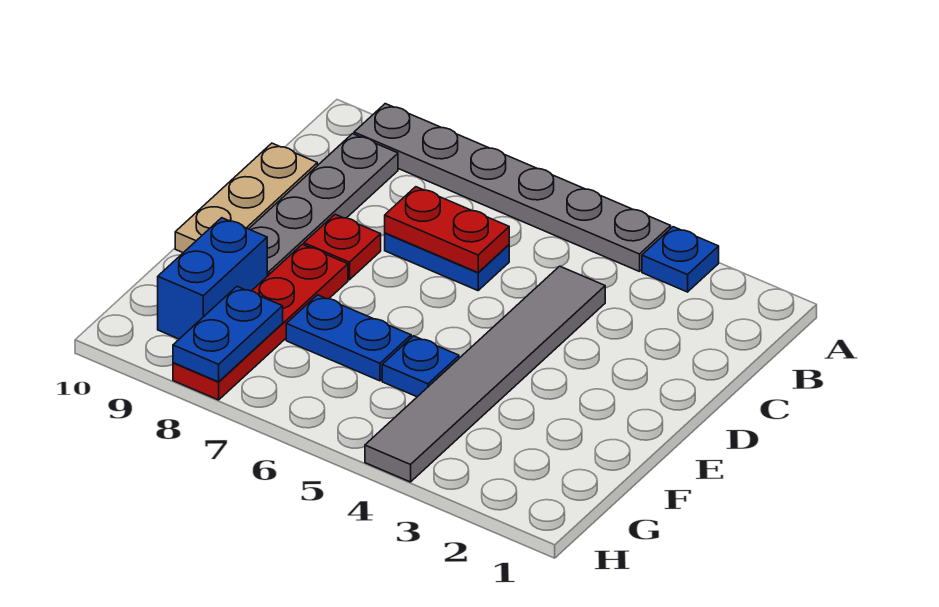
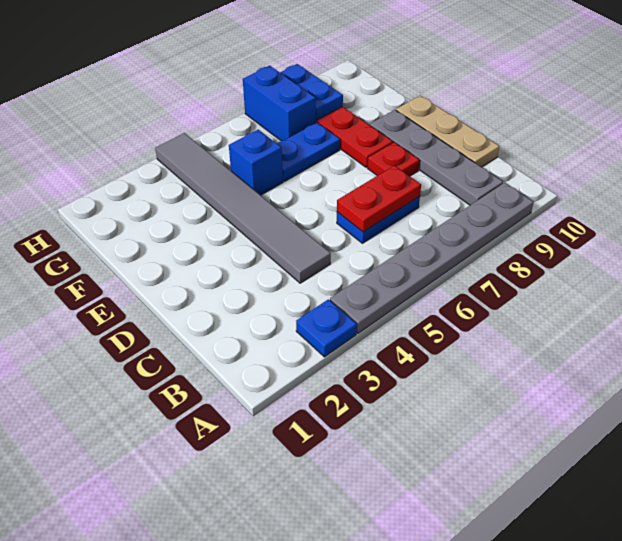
blue plate F5 level 1 -> blue brick F5 level 1
blue brick F9:G9 level 1 -> blue brick G7:H7 level 1

